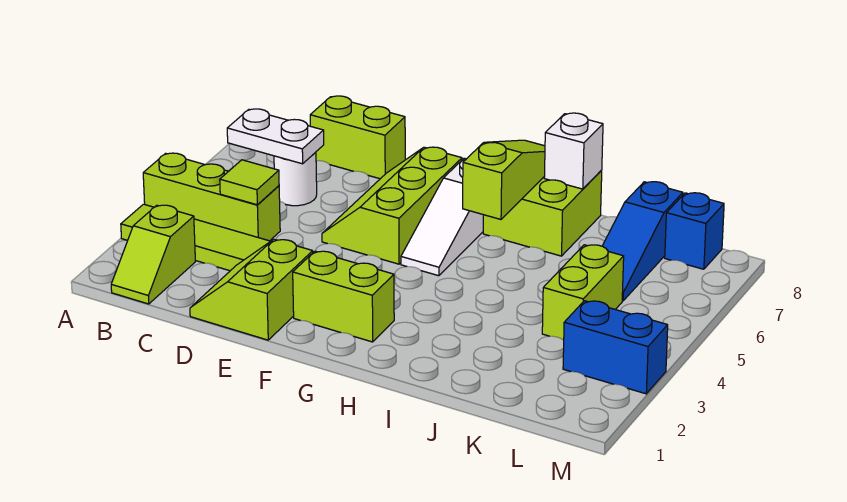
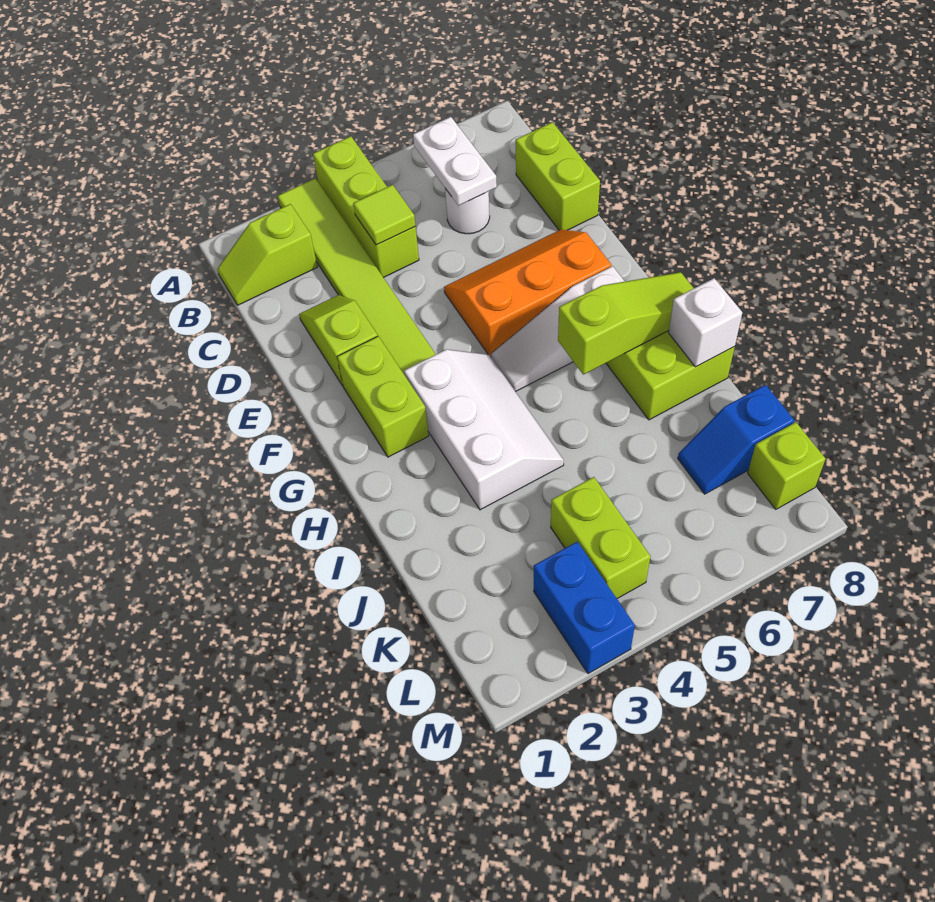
lime slope D1:E2 level 1 top E -> lime slope D2:E2 level 1 top E
lime slope E5:F7 level 1 top F -> orange slope E5:F7 level 1 top F
none -> white slope G3:I4 level 1 top 3
lime brick K4:K5 level 1 -> lime brick K4:L4 level 1
blue slope K6:K8 level 1 top 8 -> blue slope K7:K8 level 1 top 8
blue brick L8 level 1 -> lime brick L8 level 1

